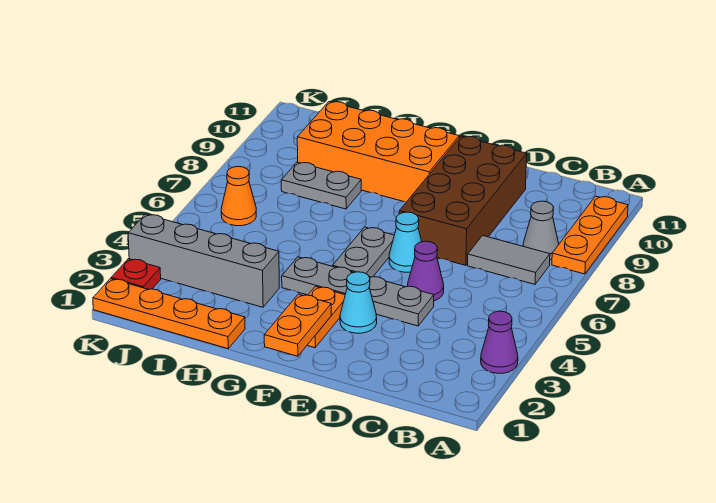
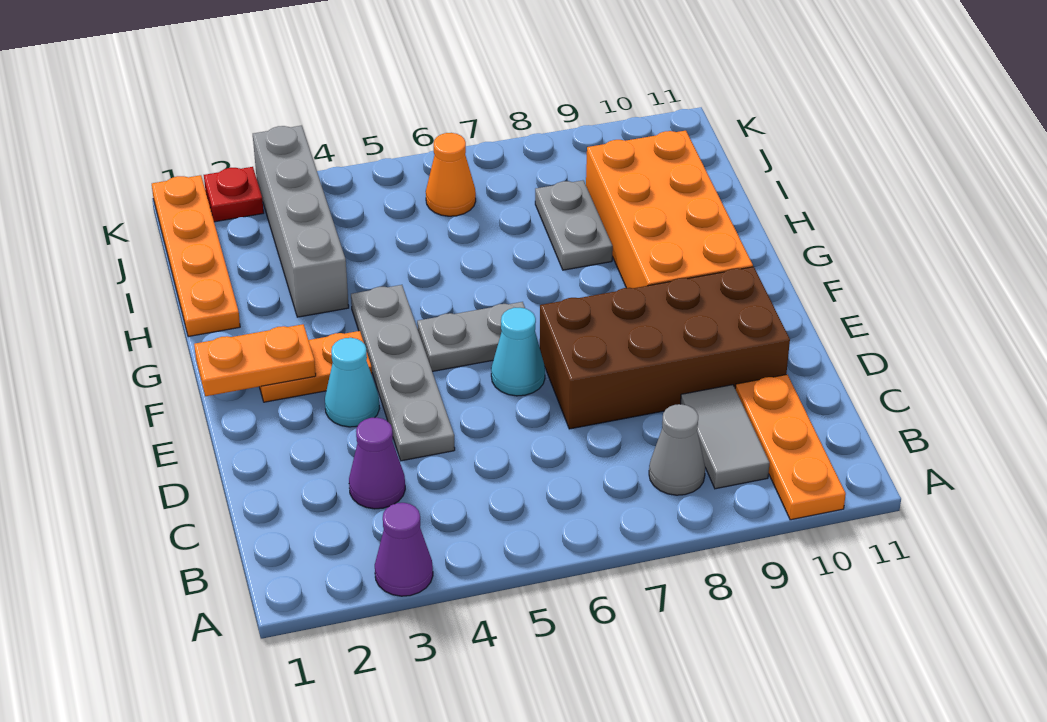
orange plate A8:A10 level 1 -> orange plate A10:C10 level 1
grey tile B7:C7 level 1 -> grey tile B9:C9 level 1
purple cone D5 level 1 -> purple cone C3 level 1

